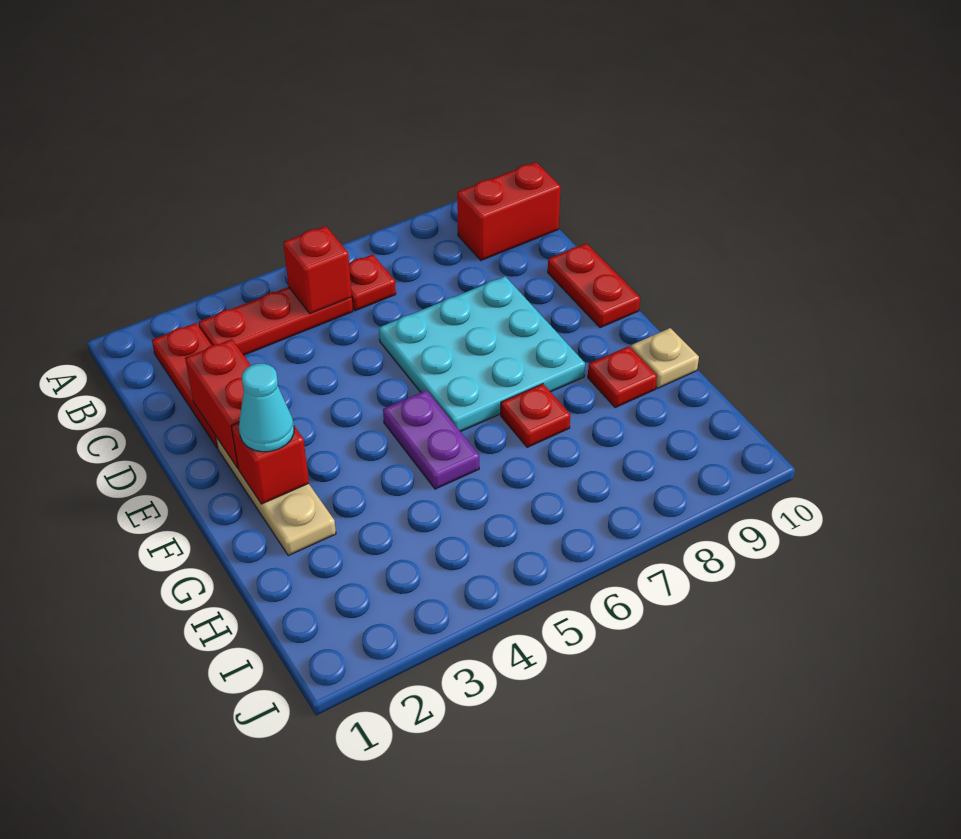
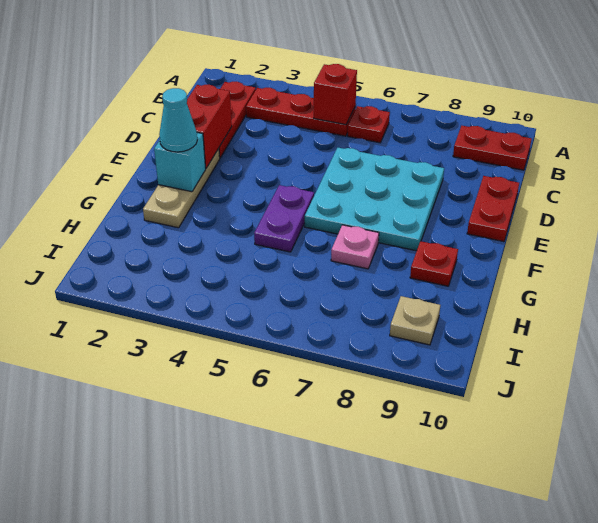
red brick B9:B10 level 1 -> red plate B9:B10 level 1
red brick F2 level 2 -> cyan brick F2 level 2
red plate G7 level 1 -> pink plate G7 level 1
tan plate G10 level 1 -> tan plate I9 level 1

